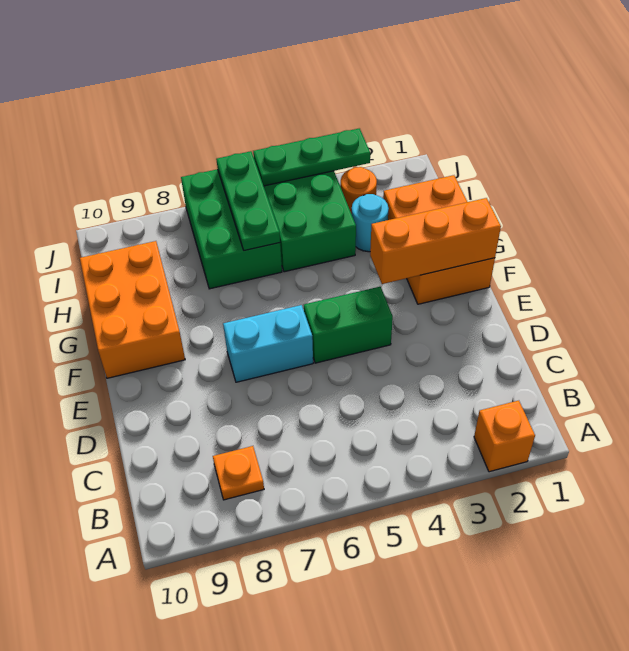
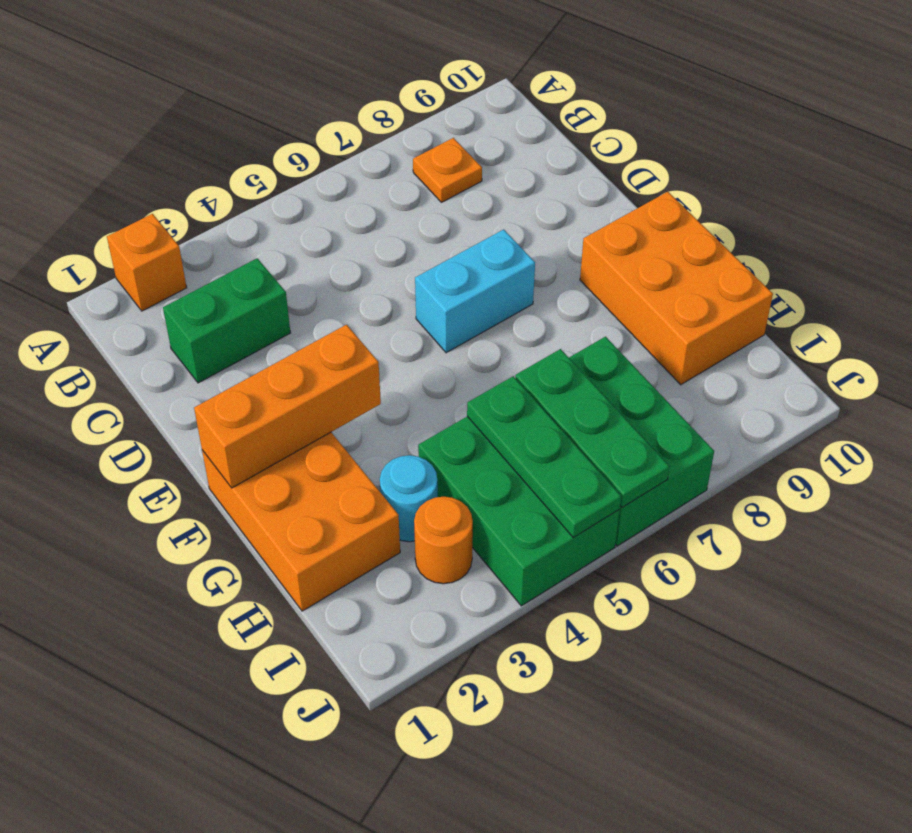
green brick E4:E5 level 1 -> green brick C2:C3 level 1
green plate J3:J5 level 2 -> green plate H5:J5 level 2

